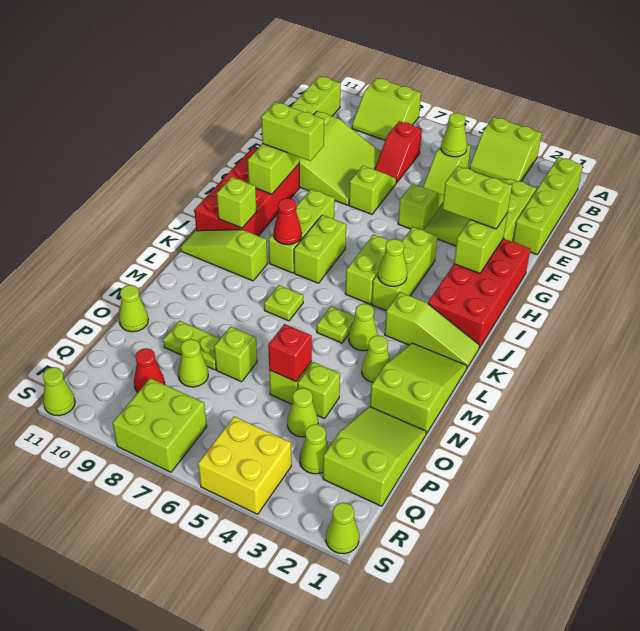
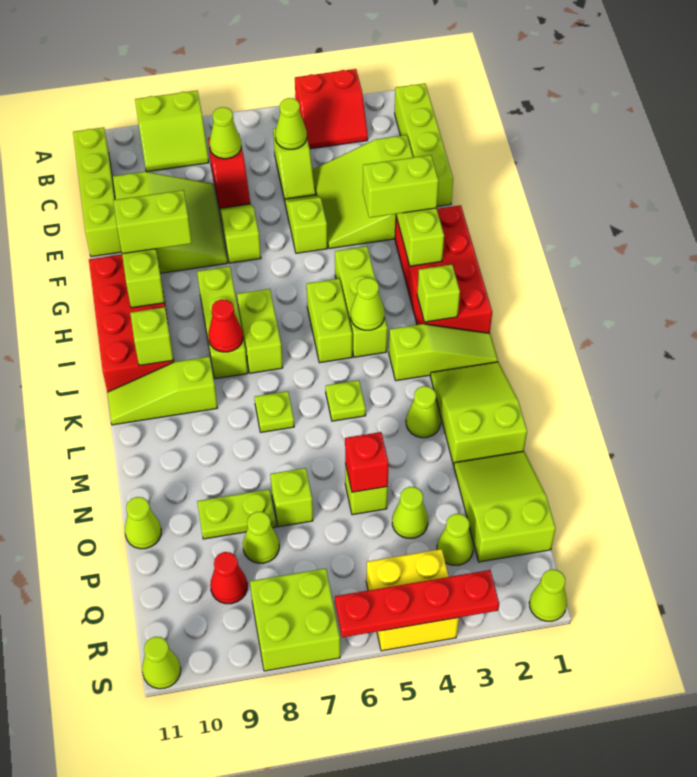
lime slope A3:B4 level 1 top A -> red slope A3:B4 level 1 top A
lime cone L4 level 1 -> lime cone C7 level 2
lime brick O4 level 1 -> lime brick J2 level 2
none -> red plate S3:S6 level 2

